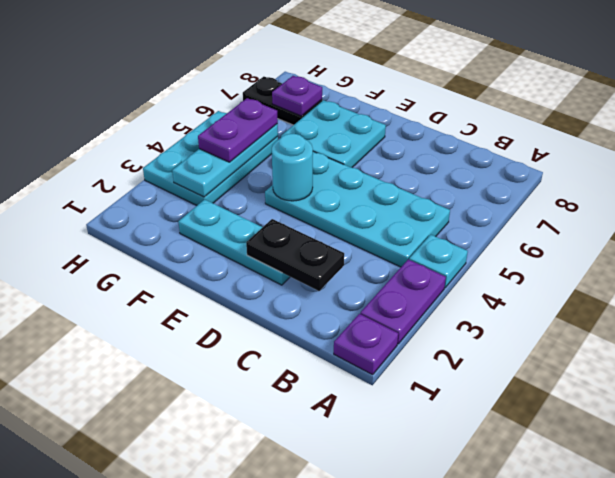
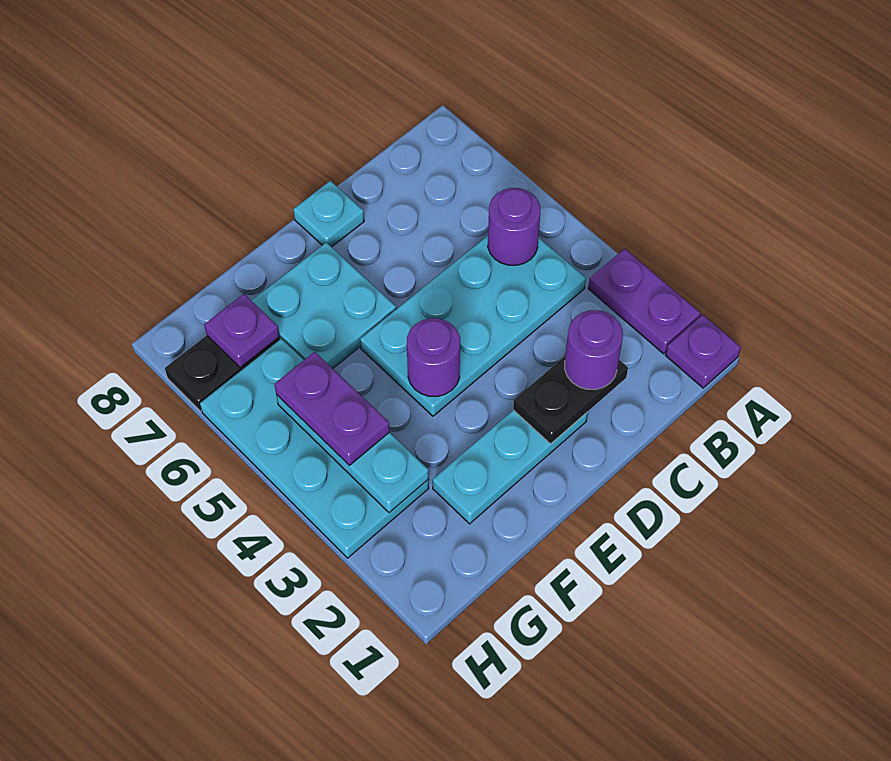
cyan plate A4 level 1 -> cyan plate D8 level 1
none -> purple round brick B5 level 2
none -> purple round brick C2 level 3
cyan round brick E4 level 2 -> purple round brick E4 level 2
cyan plate G3:H5 level 1 -> cyan plate G3:H6 level 1

